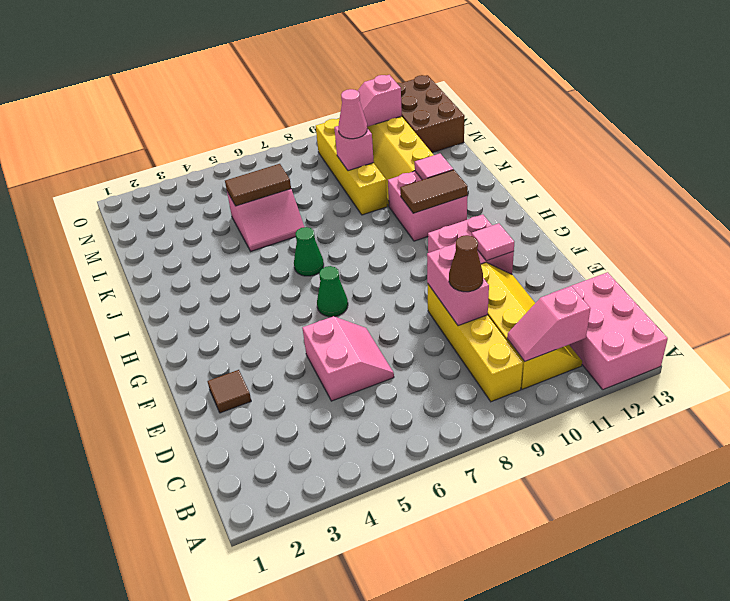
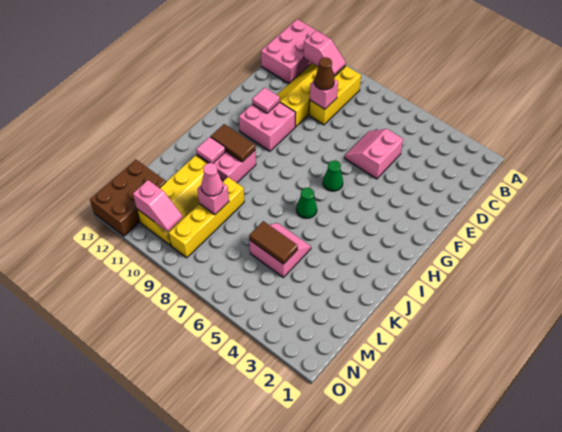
yellow brick B9:E9 level 1 -> yellow brick B9:D9 level 1
pink brick D9:E9 level 2 -> pink brick D9 level 2
brown tile E2 level 1 -> none

